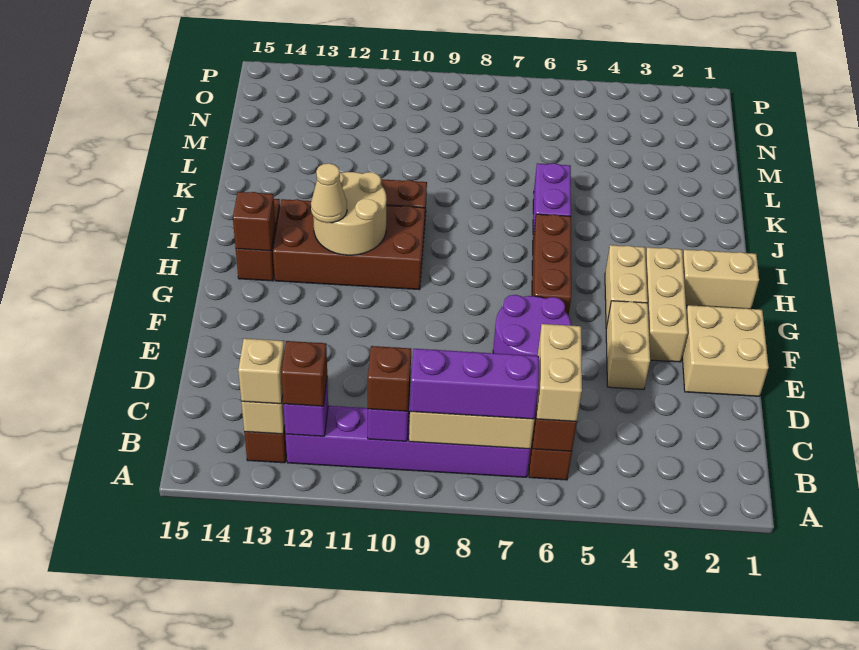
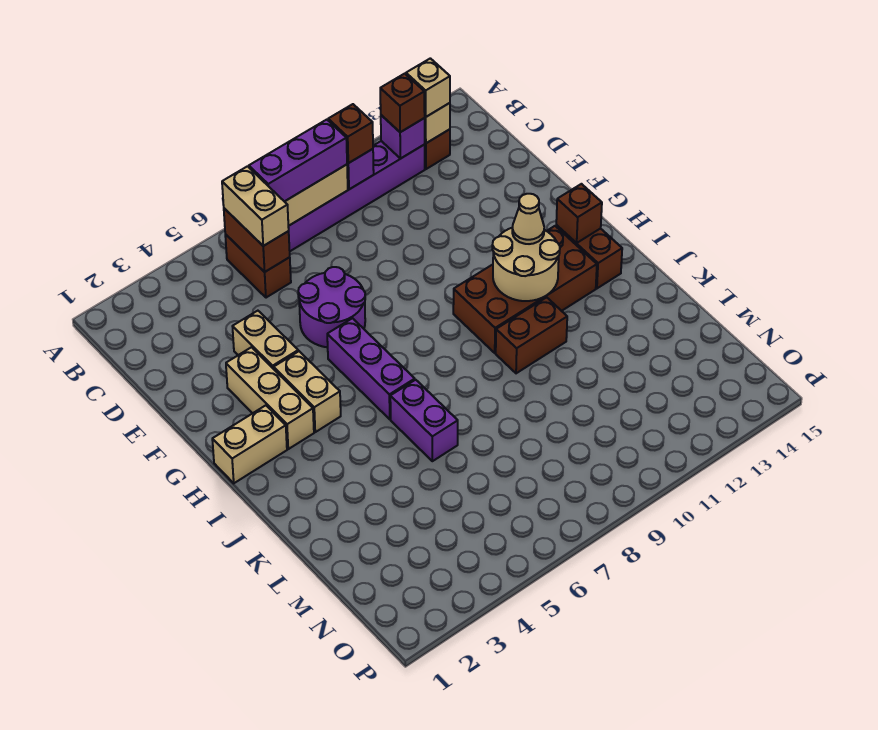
tan brick E1:F2 level 1 -> none
brown brick G6:I6 level 1 -> purple brick G6:I6 level 1

